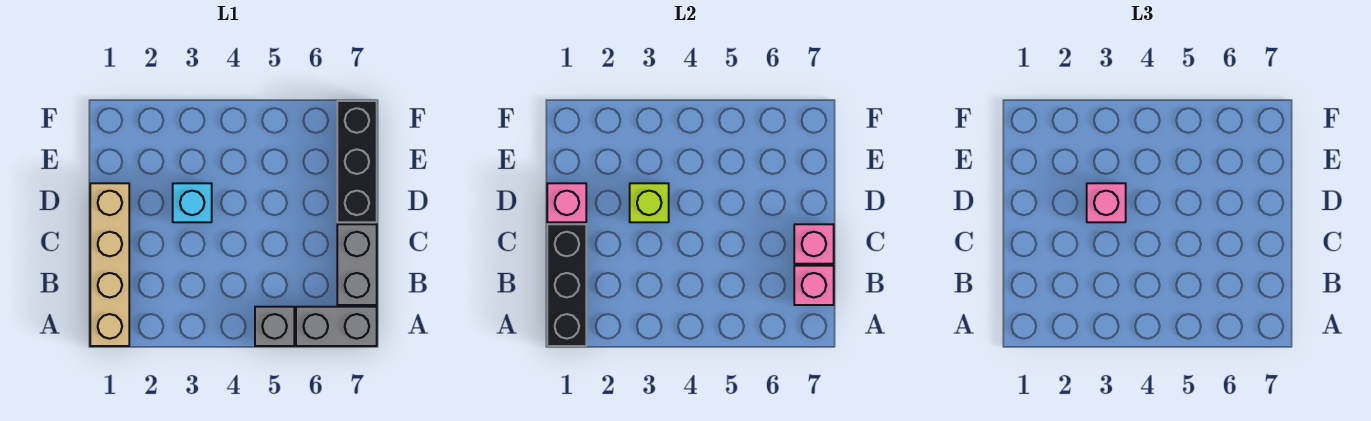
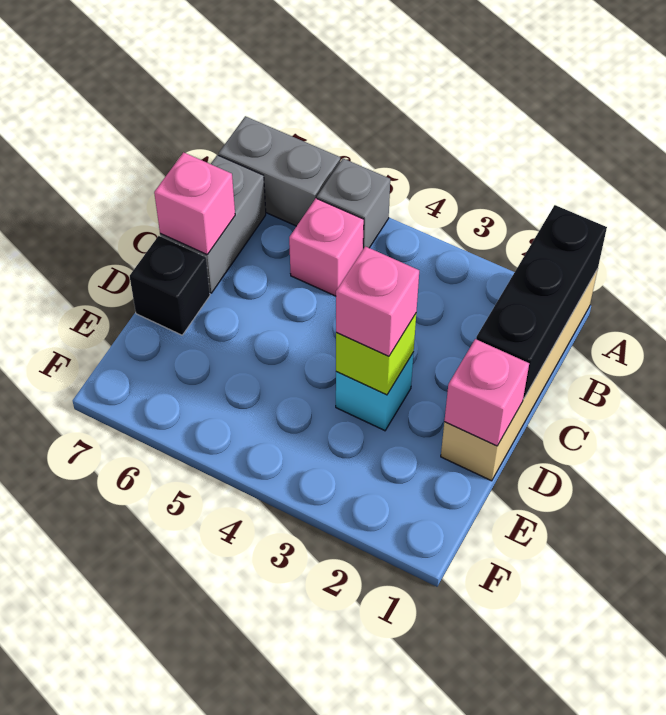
pink brick B7 level 2 -> pink brick B5 level 1
black brick D7:F7 level 1 -> black brick D7 level 1

